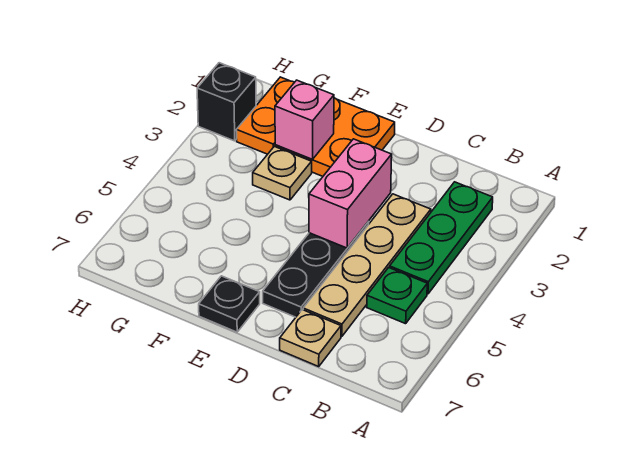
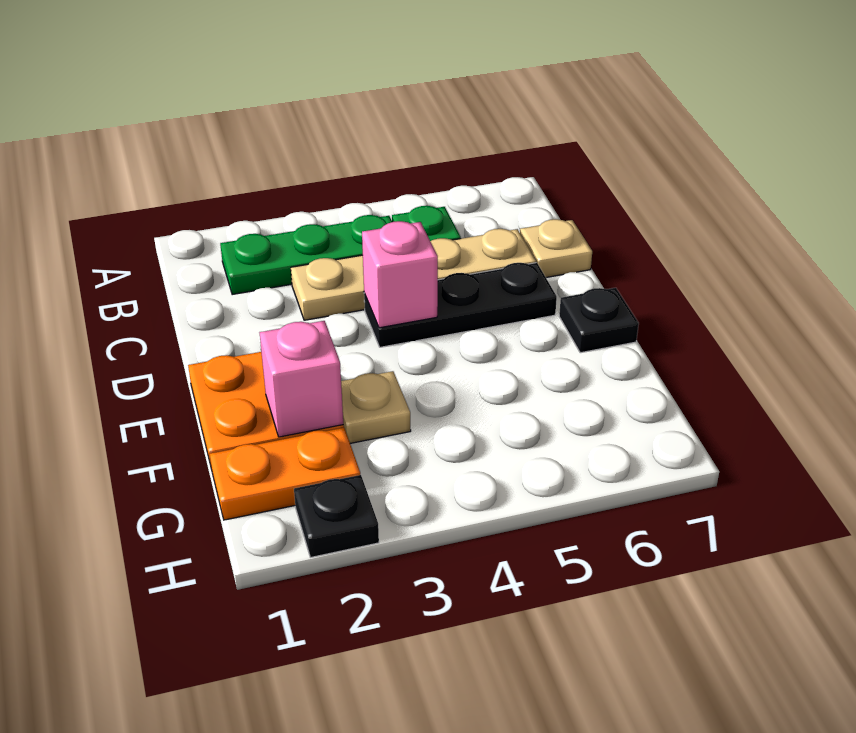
pink brick D3:D4 level 2 -> pink brick D4 level 2
black brick H2 level 1 -> black plate H2 level 1

